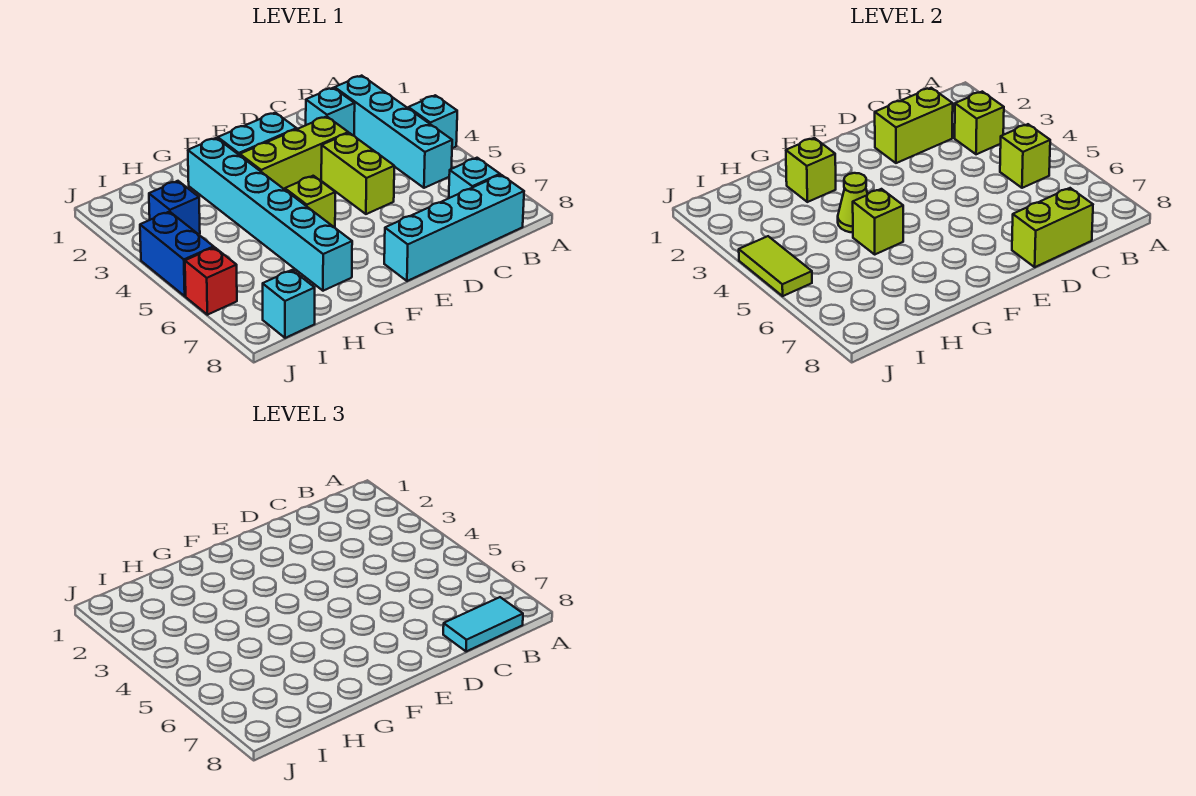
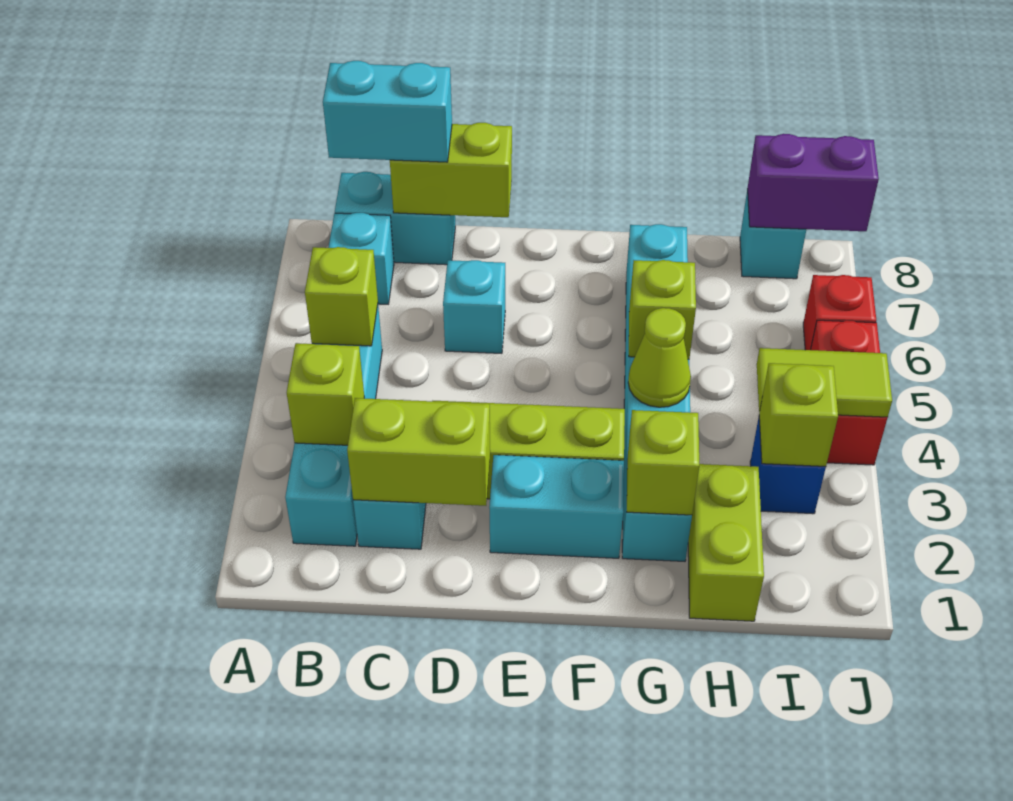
cyan brick A4 level 1 -> cyan brick D6 level 1
cyan brick B8:E8 level 1 -> cyan brick B8:C8 level 1
cyan tile B8:C8 level 3 -> cyan brick B8:C8 level 3
lime brick D4:D5 level 1 -> lime brick H1:H2 level 1
lime brick F5 level 1 -> lime brick I3 level 2
none -> purple brick I8:J8 level 2
blue brick J4:J5 level 1 -> red brick J4:J5 level 1
lime tile J4:J5 level 2 -> lime tile I4:J4 level 2

